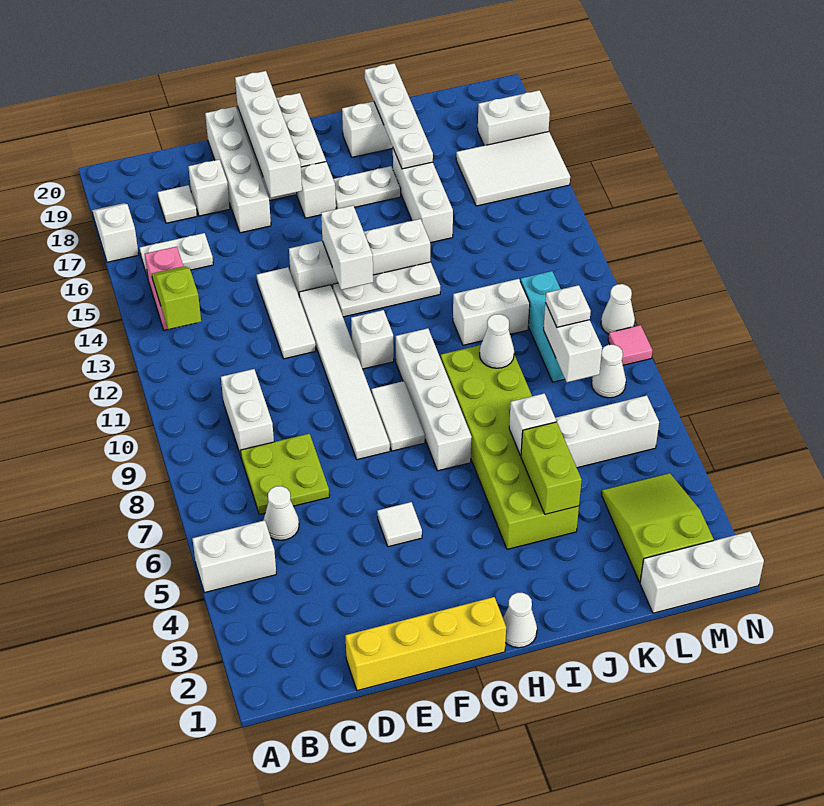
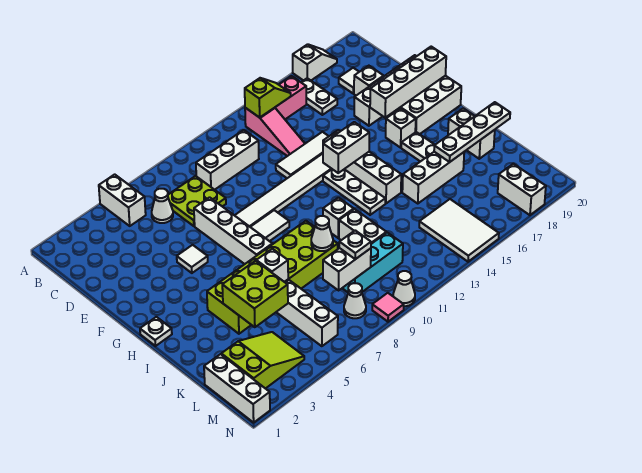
none -> pink slope B13:D13 level 1 top B
white brick C9:C10 level 1 -> white brick C9:C11 level 1
yellow brick D1:G1 level 1 -> none
white brick G11 level 1 -> white brick I11 level 1
white cone H1 level 1 -> white plate H1 level 1
white brick H7:H10 level 1 -> white brick E7:H7 level 1
lime brick J4:J5 level 2 -> lime brick J4:K5 level 2
white tile L16:N17 level 1 -> white tile L14:N15 level 1

